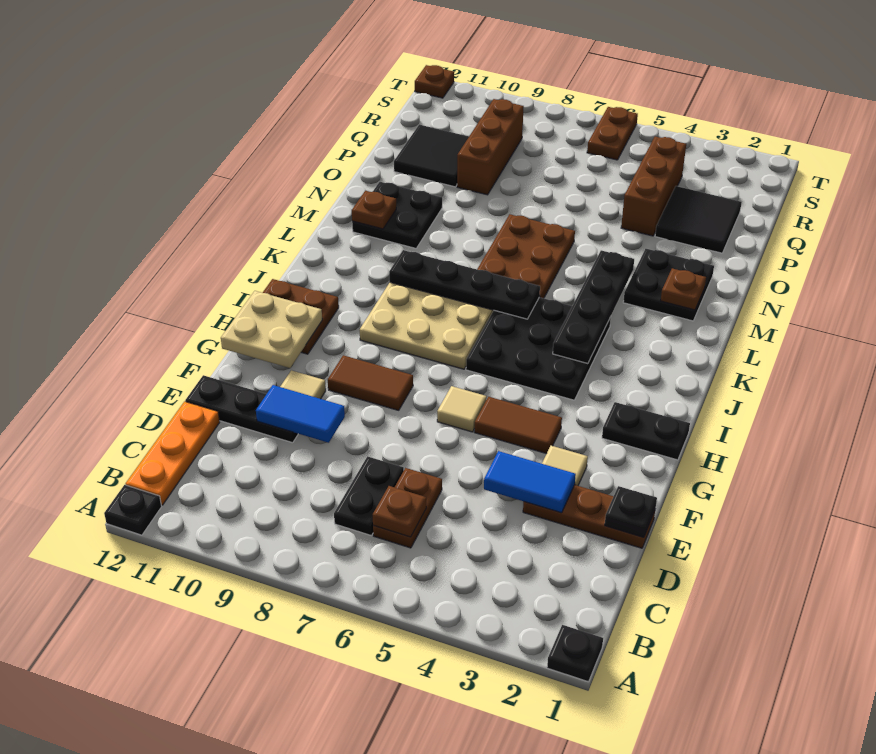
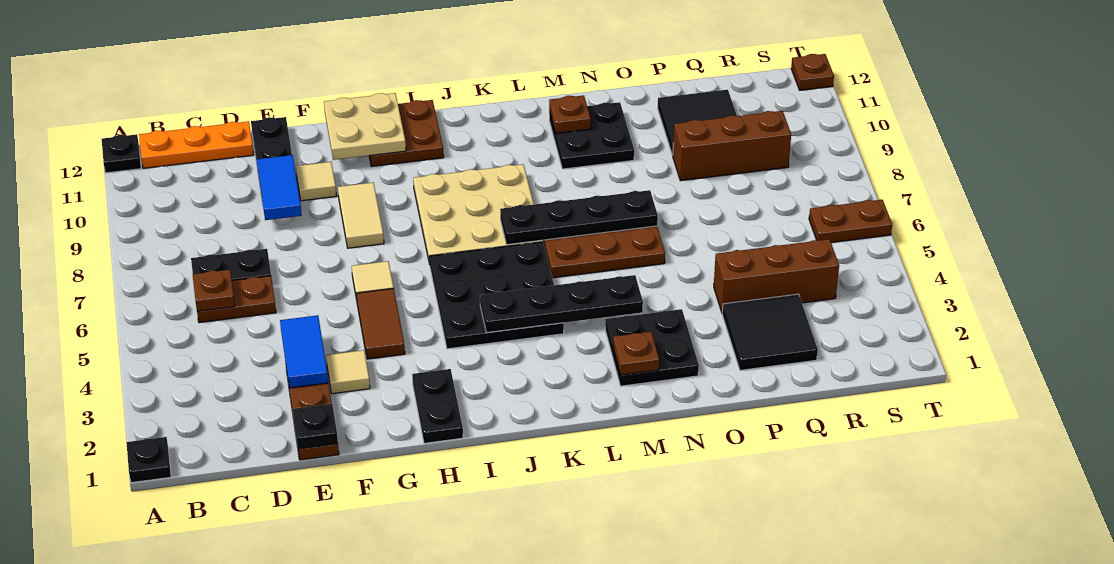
brown tile G8:G9 level 1 -> tan tile G8:G9 level 1
black plate K6:K9 level 2 -> black plate K7:N7 level 2

